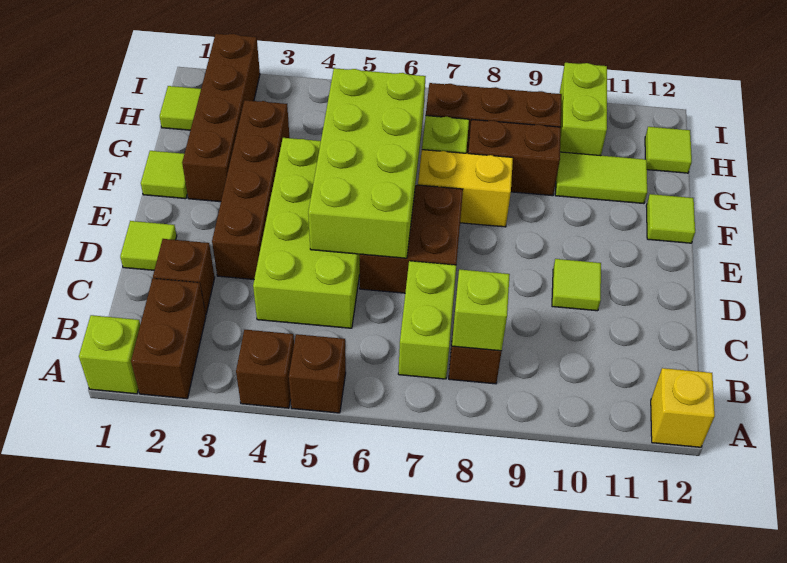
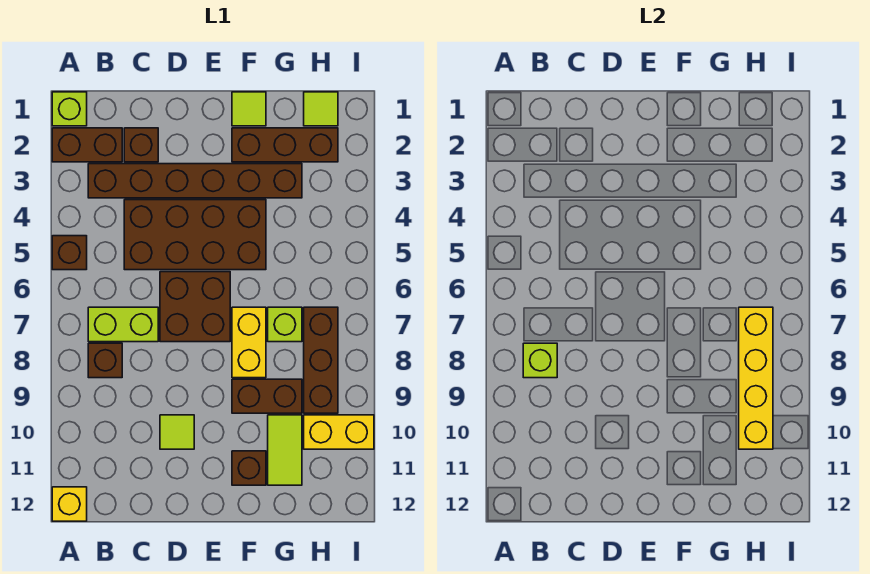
brown brick A4 level 1 -> brown brick F11 level 1
lime brick C4:F5 level 1 -> brown brick C4:F5 level 1
lime tile D1 level 1 -> none
brown brick D3:G3 level 1 -> brown brick B3:G3 level 1
lime brick D5:G6 level 2 -> none
brown brick F2:I2 level 1 -> brown brick F2:H2 level 1
lime tile F12 level 1 -> none
brown brick G8:G9 level 1 -> brown brick F9:G9 level 1
none -> yellow brick H7:H10 level 2
lime brick H10:I10 level 1 -> yellow brick H10:I10 level 1
lime tile H12 level 1 -> none

